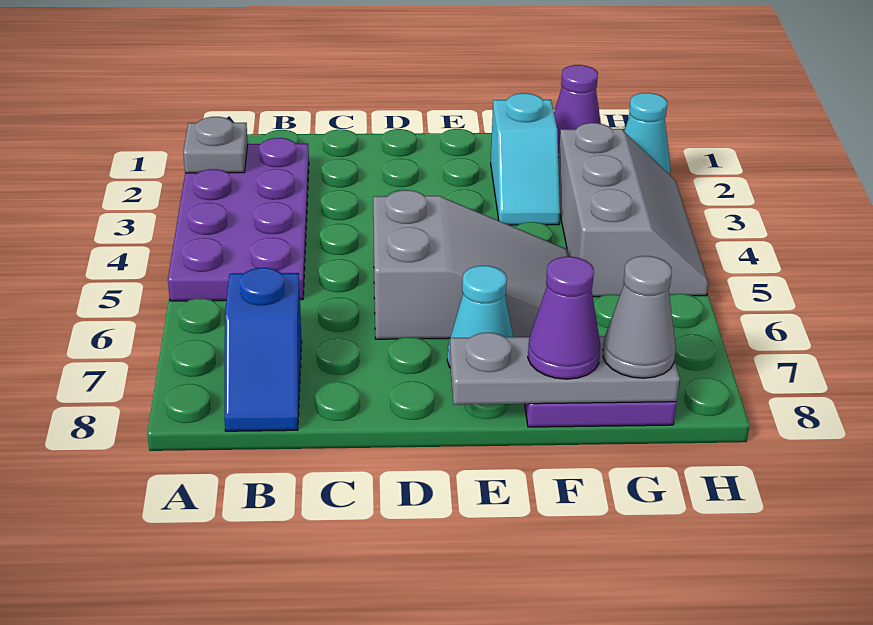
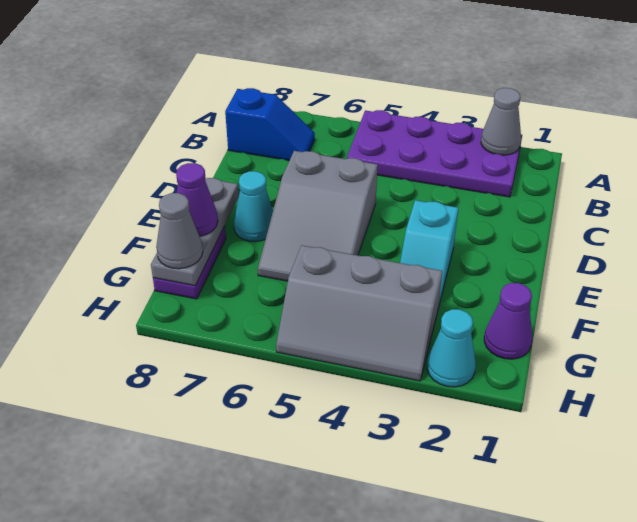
grey plate A2 level 2 -> grey cone A2 level 2
blue slope B7:B8 level 1 top 7 -> blue slope B7:B8 level 1 top 8
cyan slope F2:F3 level 1 top 2 -> cyan slope E3:F3 level 1 top E

